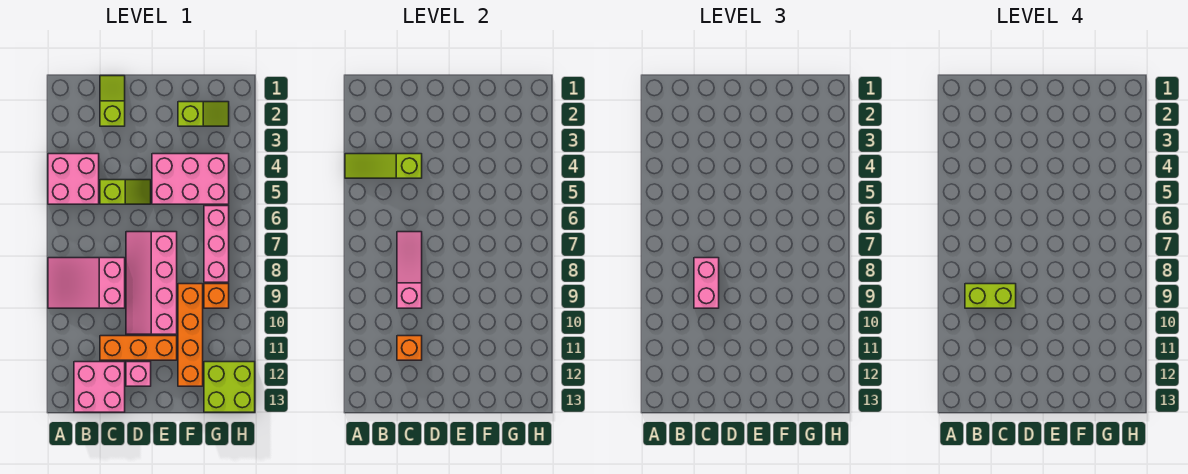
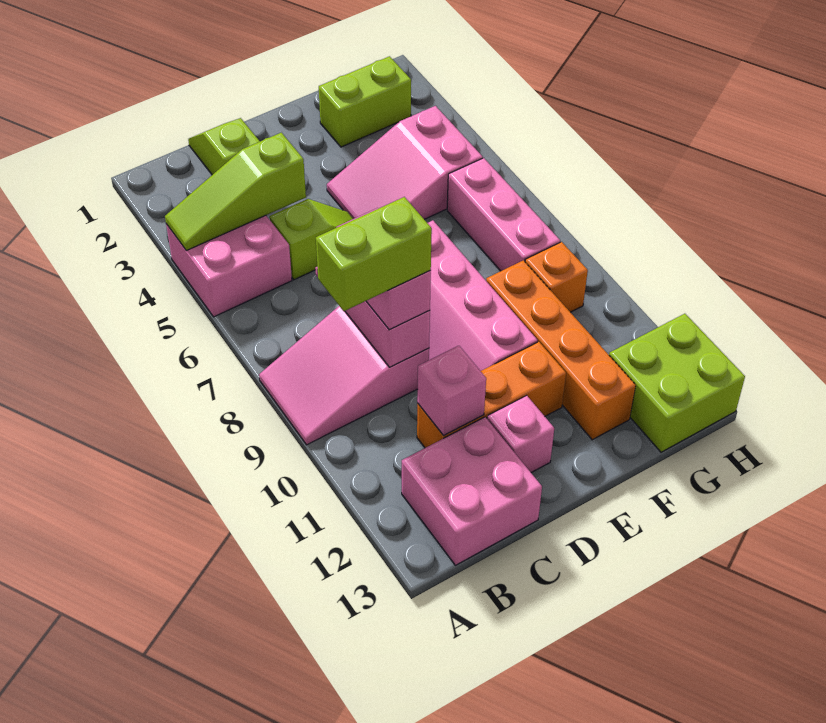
orange brick C11 level 2 -> pink brick C11 level 2
pink brick E4:G5 level 1 -> pink slope E4:G5 level 1 top G
lime slope F2:G2 level 1 top F -> lime brick F2:G2 level 1

